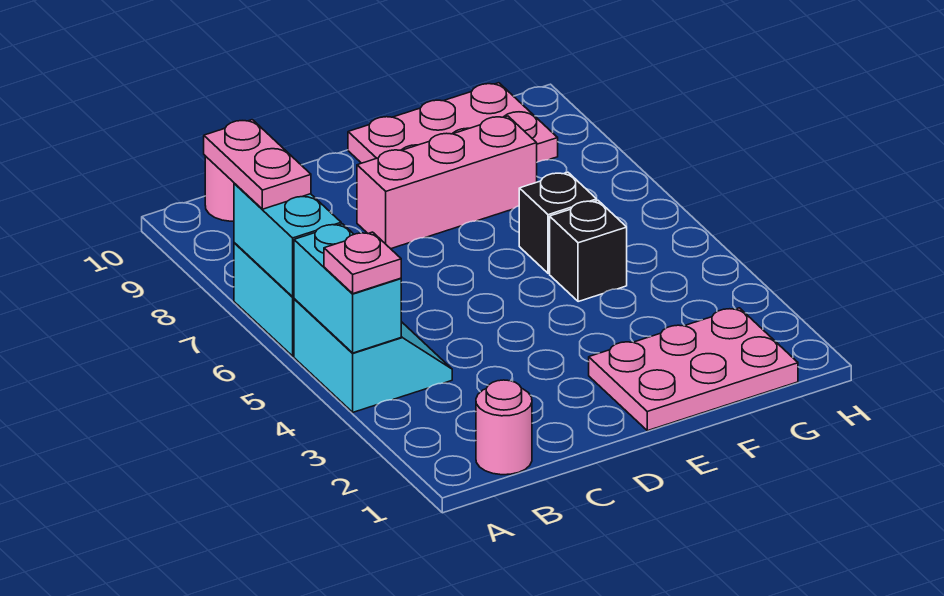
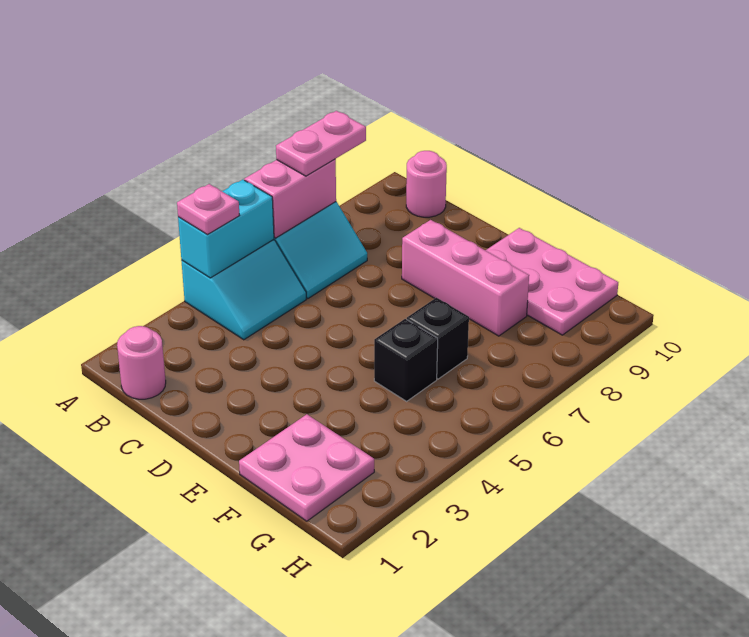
cyan brick A6:A7 level 2 -> pink brick A6:A7 level 2
pink plate E1:G2 level 1 -> pink plate F1:G2 level 1

